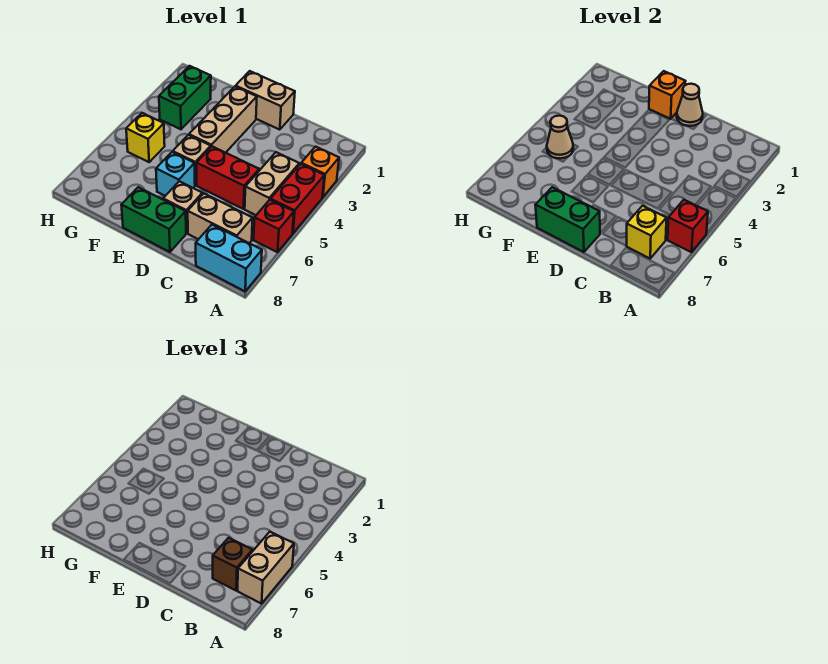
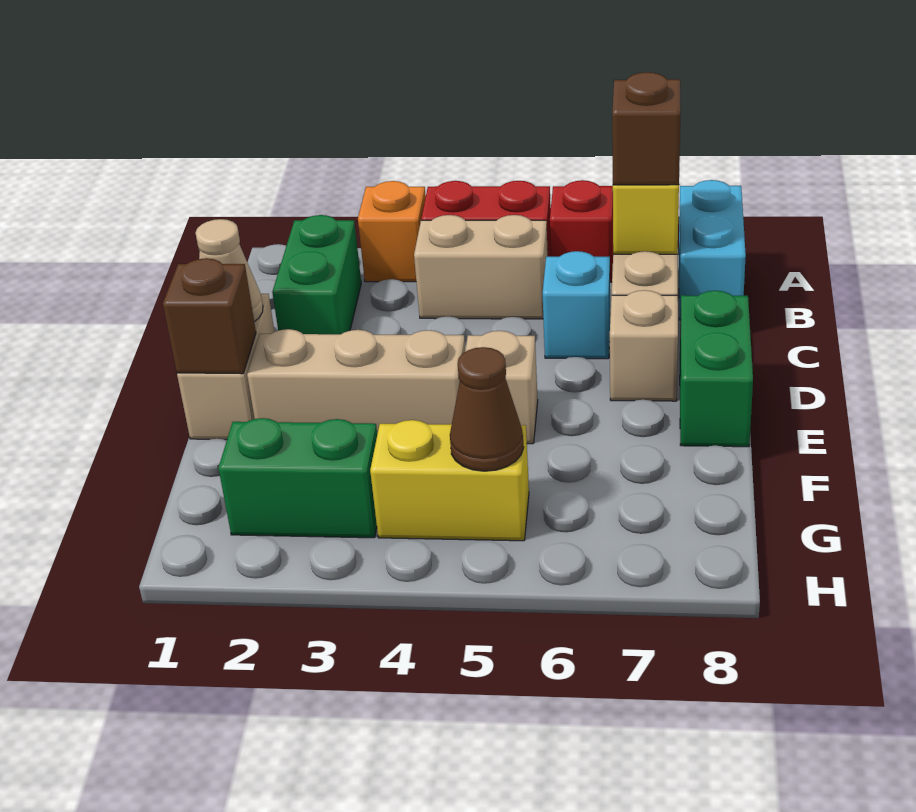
red brick A6 level 2 -> none
tan brick A6:A7 level 3 -> none
red brick C5:D5 level 1 -> none
green brick D8:E8 level 2 -> green brick B2:C2 level 1
orange brick E1 level 2 -> brown brick E1 level 2
cyan brick E6 level 1 -> cyan brick C6 level 1
yellow brick G5 level 1 -> yellow brick G4:G5 level 1
tan cone G5 level 2 -> brown cone G5 level 2

